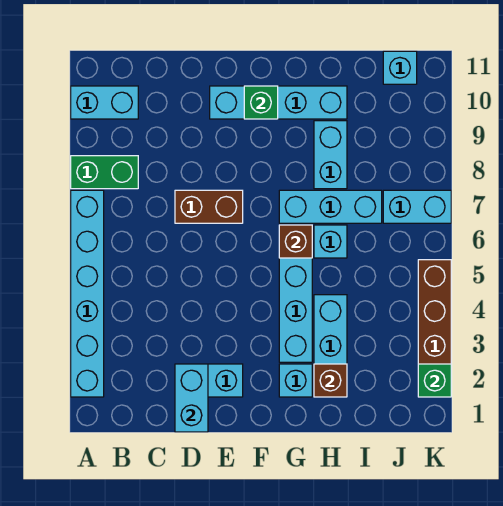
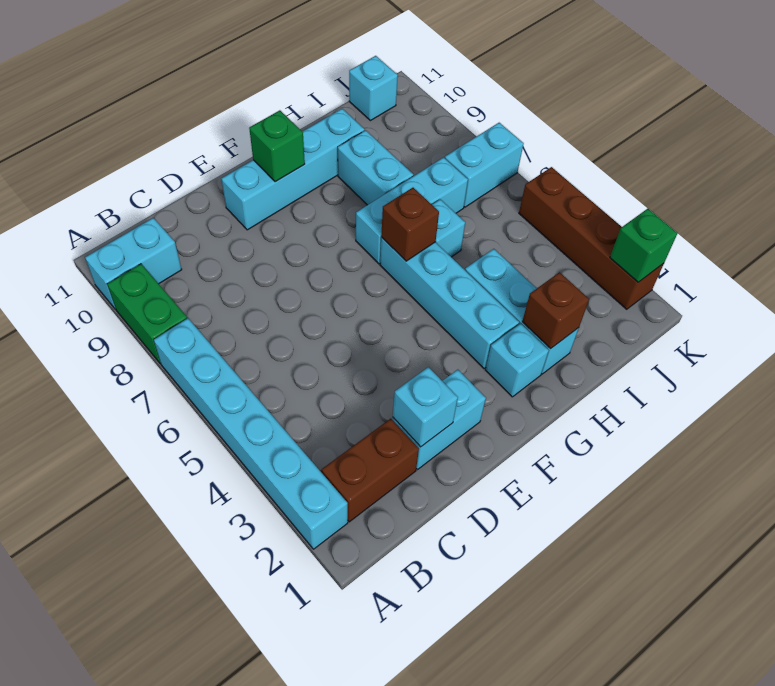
green brick A8:B8 level 1 -> green brick A8:A9 level 1
cyan brick D1:D2 level 2 -> cyan brick D2 level 2
brown brick D7:E7 level 1 -> brown brick B2:C2 level 1

